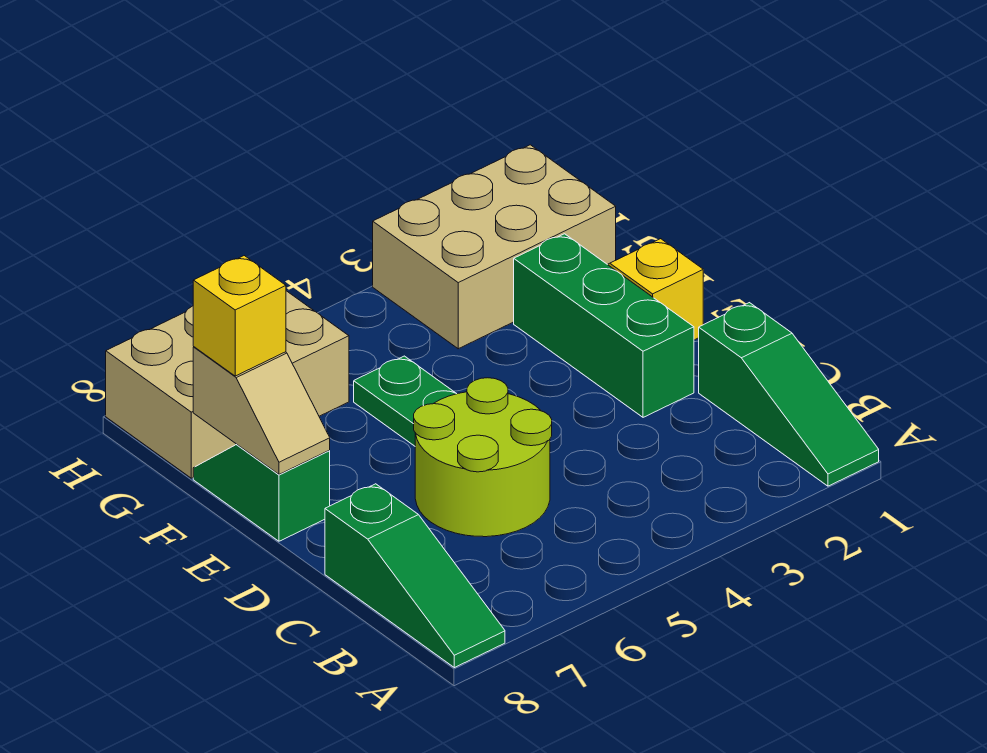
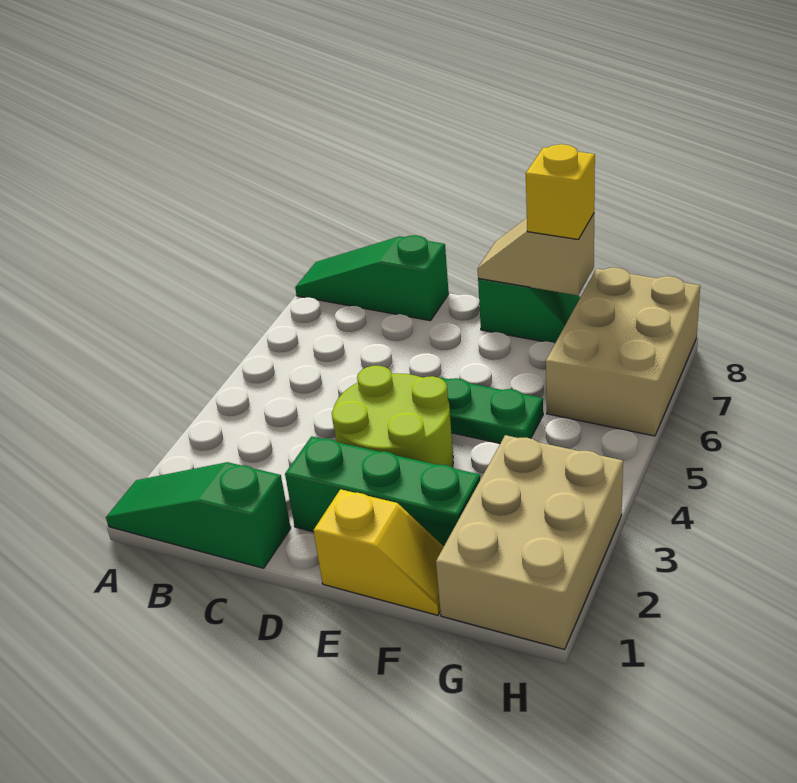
lime round brick C5:D6 level 1 -> lime round brick D3:E4 level 1

